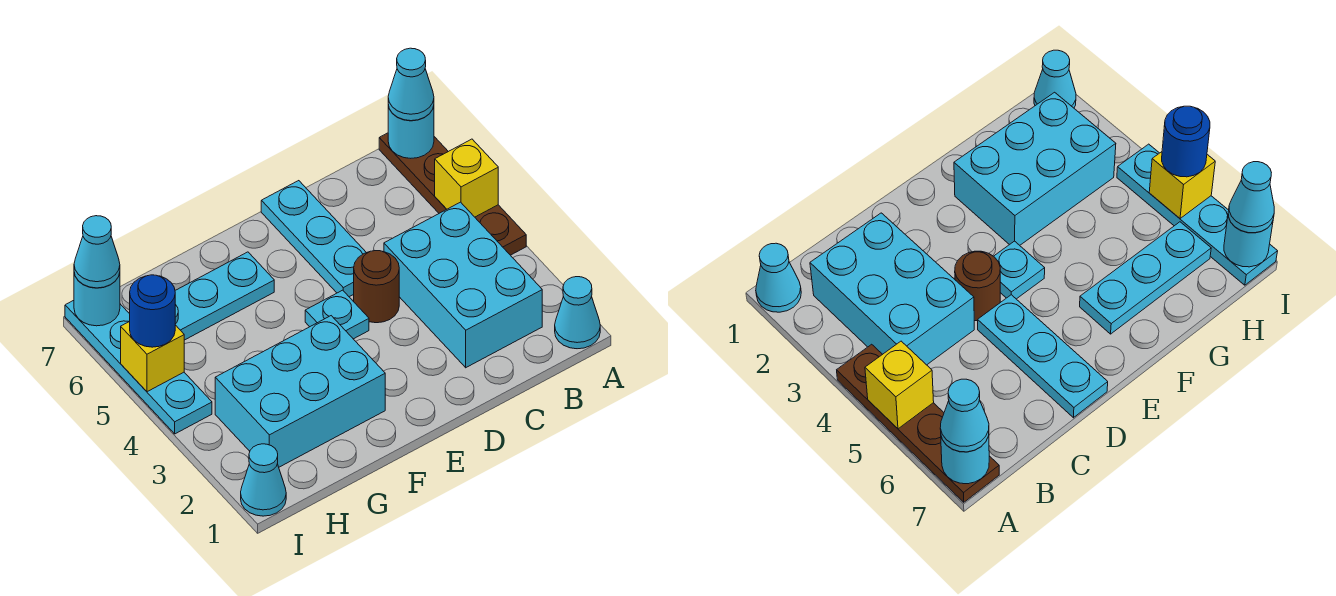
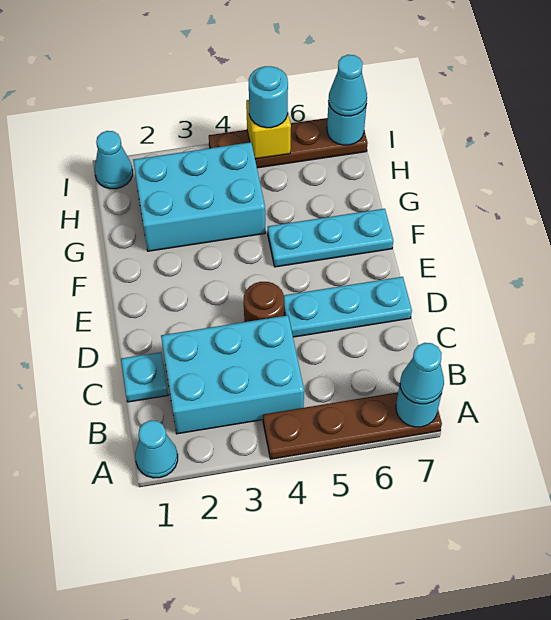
yellow brick A5 level 2 -> none
cyan plate E4 level 1 -> cyan plate C1 level 1
cyan brick F2:H3 level 1 -> cyan brick G2:H4 level 1
cyan plate F6:H6 level 1 -> cyan plate F5:F7 level 1
cyan plate I4:I7 level 1 -> brown plate I4:I7 level 1
blue round brick I5 level 3 -> cyan round brick I5 level 3

